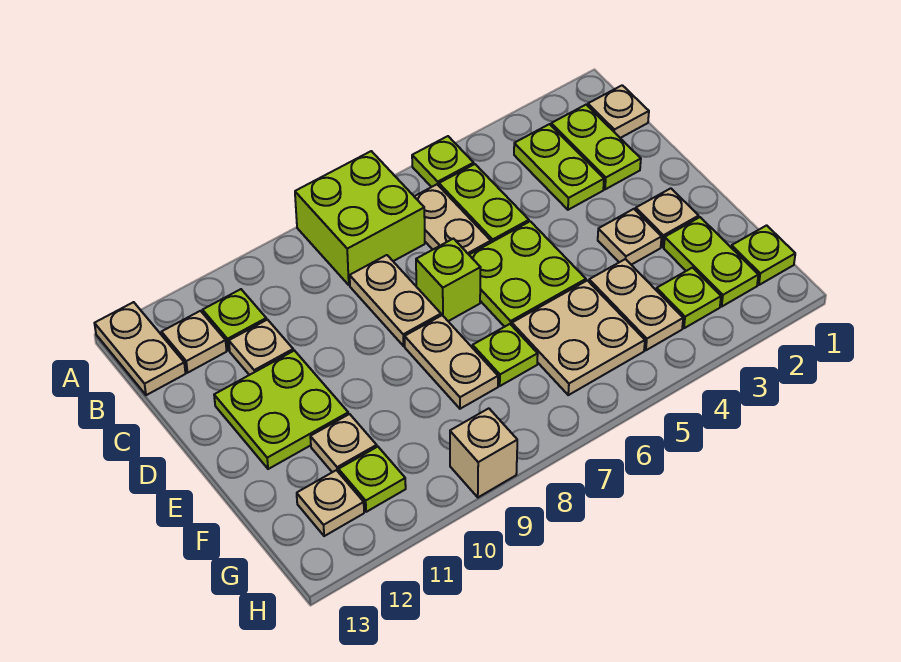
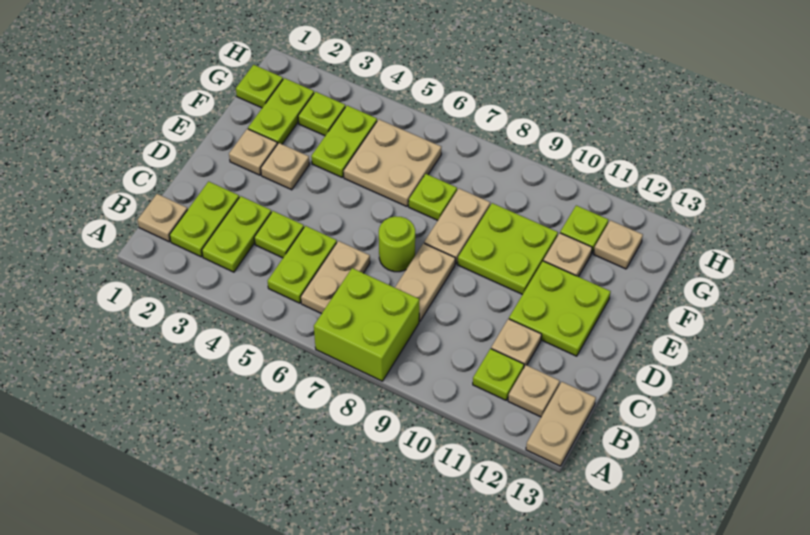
lime plate A5 level 1 -> lime plate C4 level 1
lime plate D5:E6 level 1 -> lime plate E9:F10 level 1
lime brick D7 level 1 -> lime round brick D7 level 1
tan plate F4:G4 level 1 -> lime plate F4:G4 level 1
tan brick H9 level 1 -> none

